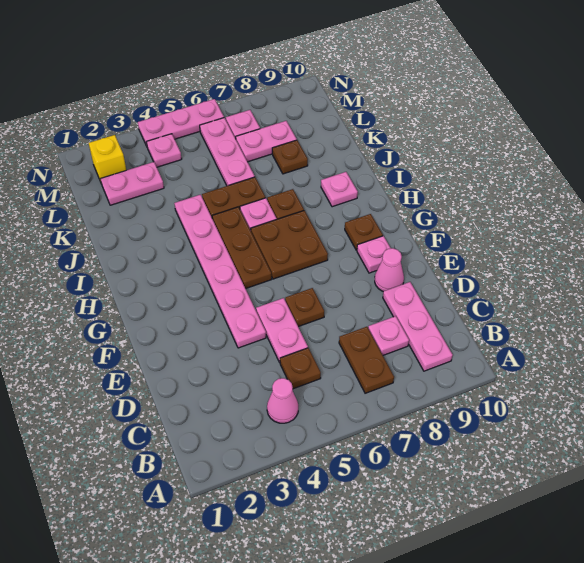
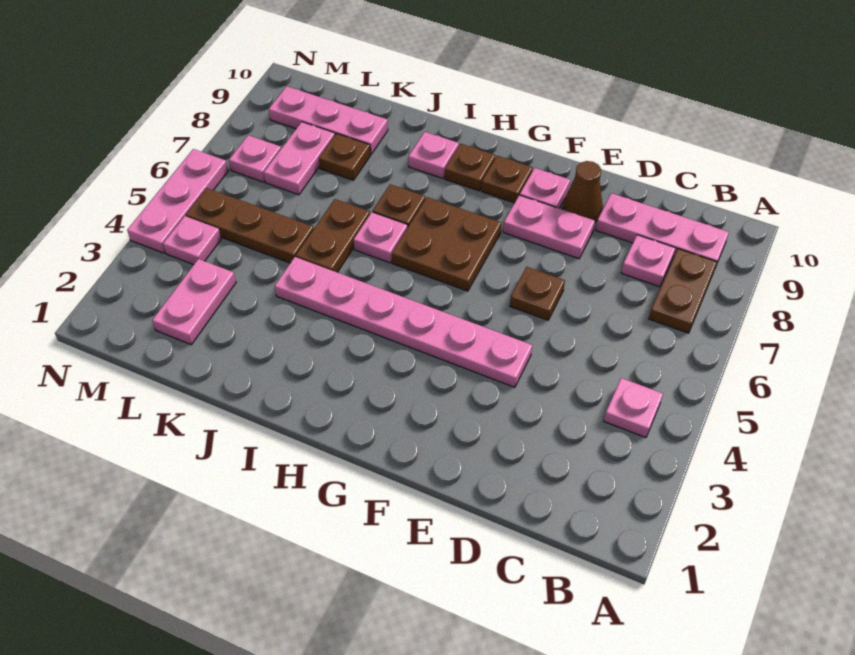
pink cone B4 level 1 -> pink plate B4 level 1
brown plate B7:C7 level 1 -> brown plate B7:B8 level 1
brown plate C5 level 1 -> brown plate H9 level 1
pink plate D5:E5 level 1 -> pink plate E8:F8 level 1
pink cone E9 level 1 -> brown cone E9 level 1
brown plate G5:I5 level 1 -> brown plate K5:M5 level 1
pink plate K6:M6 level 1 -> pink plate K9:M9 level 1
yellow brick M2 level 1 -> none

